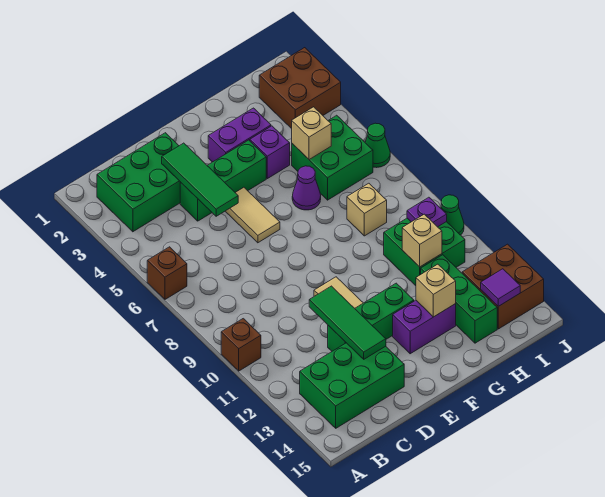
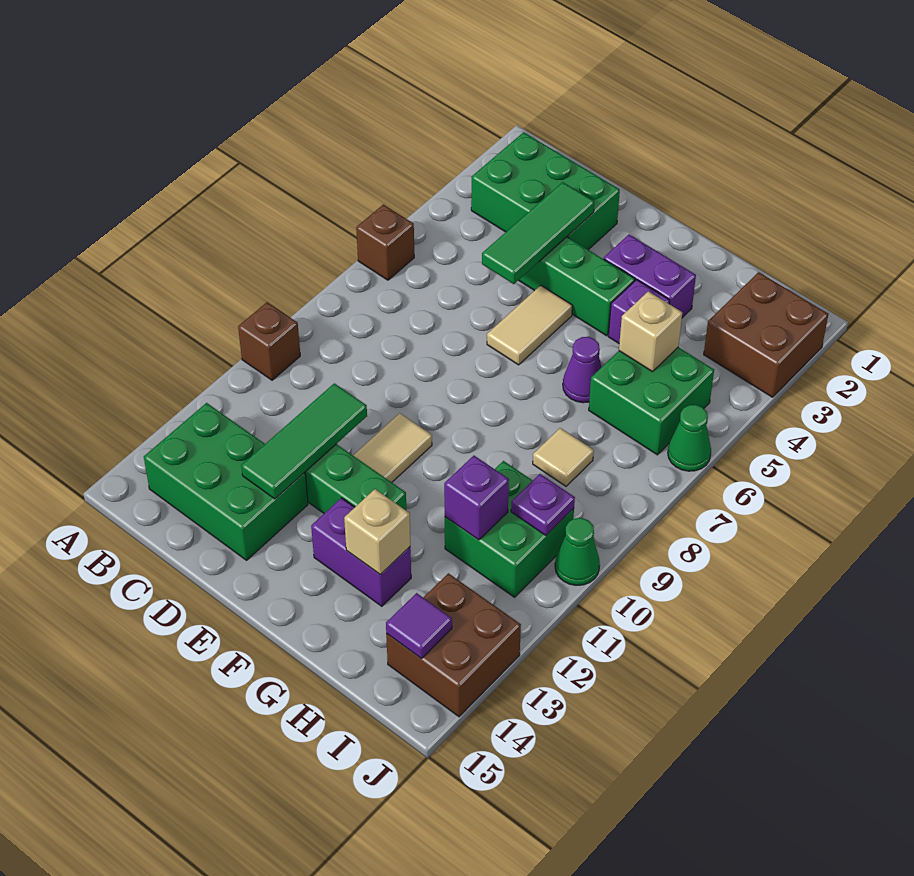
tan brick H8 level 1 -> tan tile H8 level 1
tan brick H11 level 2 -> purple brick H11 level 2
green brick H12:H14 level 1 -> none

